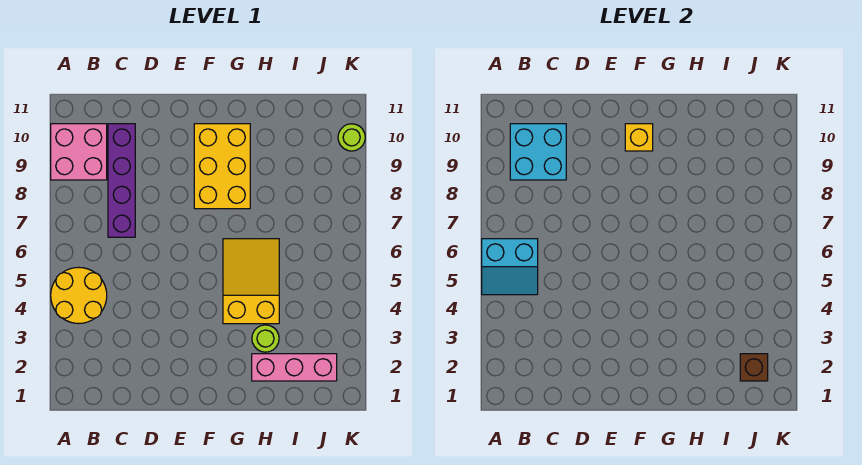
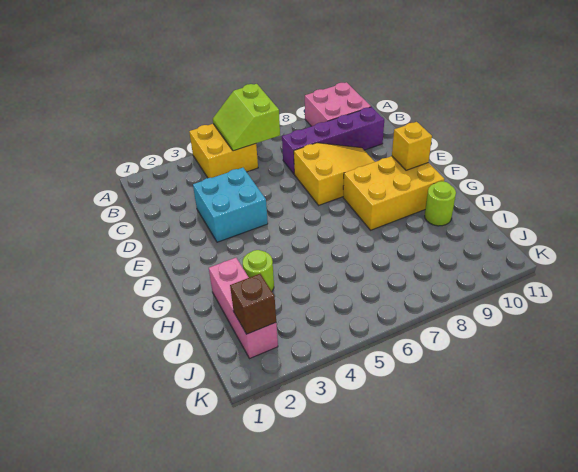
yellow round brick A4:B5 level 1 -> yellow brick A4:B5 level 1
cyan slope A5:B6 level 2 top 6 -> lime slope A5:B6 level 2 top 6
cyan brick B9:C10 level 2 -> cyan brick D3:E4 level 1
yellow slope G4:H6 level 1 top 4 -> yellow slope D7:E9 level 1 top 7
lime round brick K10 level 1 -> lime round brick H10 level 1

